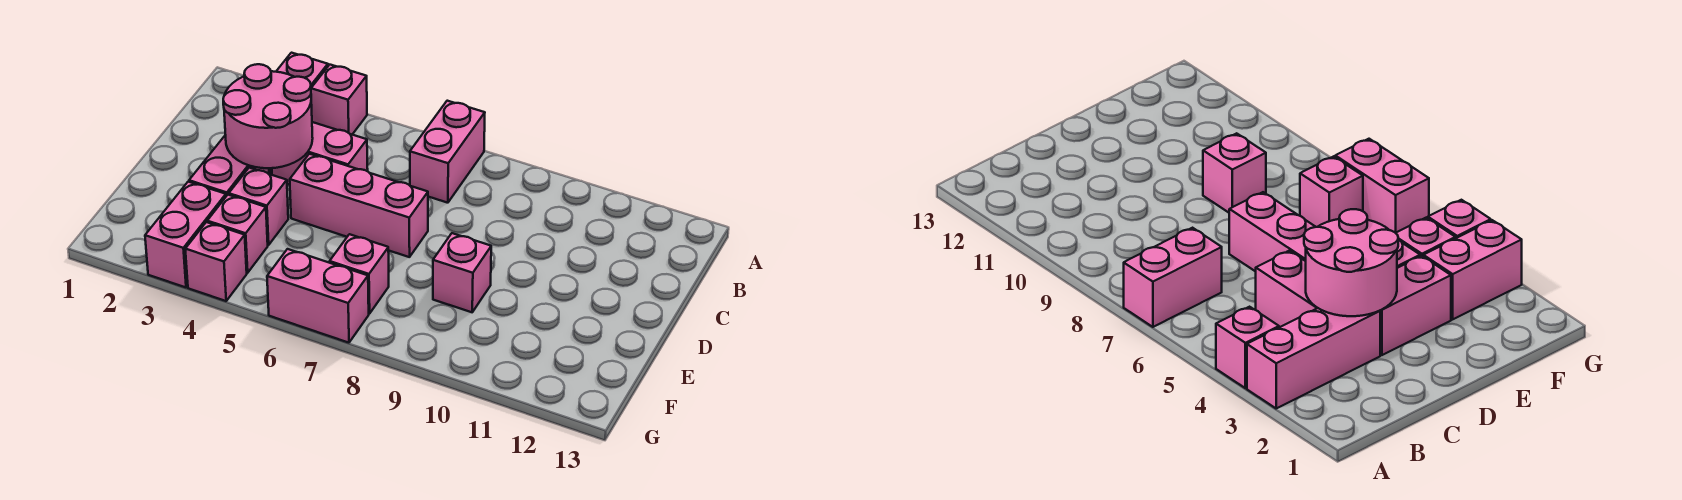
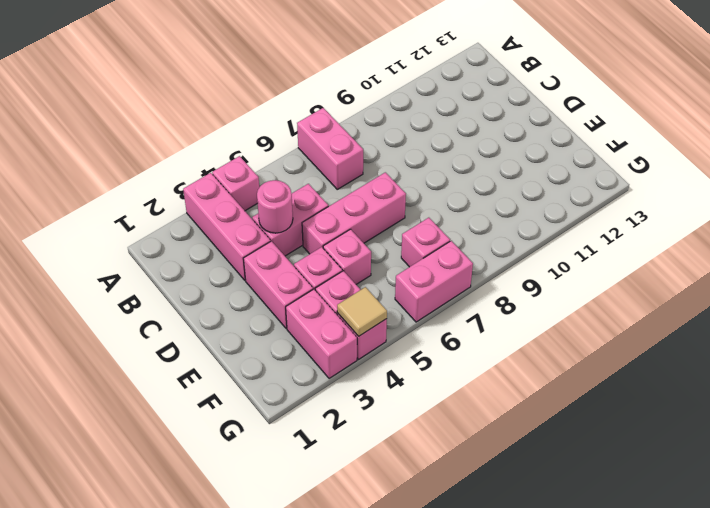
pink round brick C3:D4 level 2 -> pink round brick C4 level 2
pink brick E9 level 1 -> pink brick E5 level 1
none -> tan tile G4 level 2

